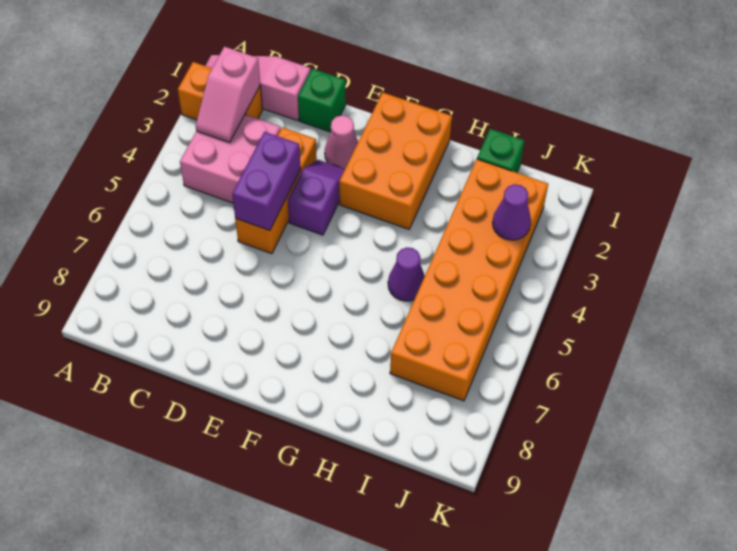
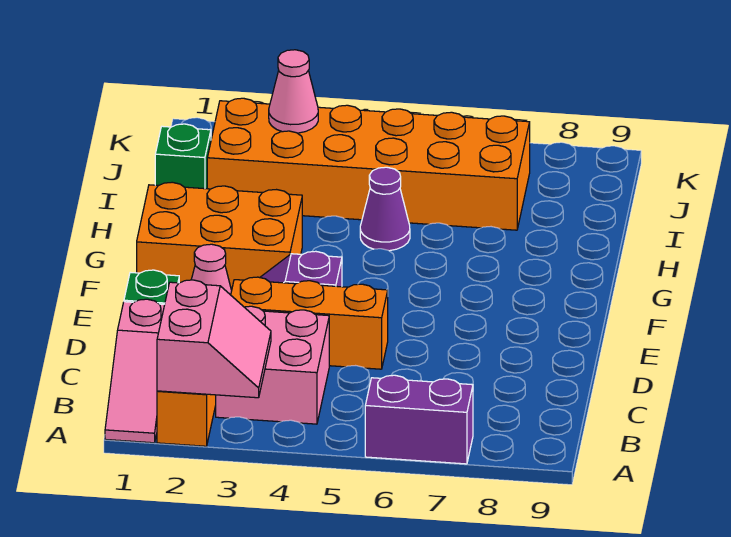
pink slope B2:B3 level 2 top 2 -> pink slope A2:B3 level 2 top 2
purple brick D4:D5 level 2 -> purple brick A6:A7 level 1
purple cone J3 level 2 -> pink cone J3 level 2

